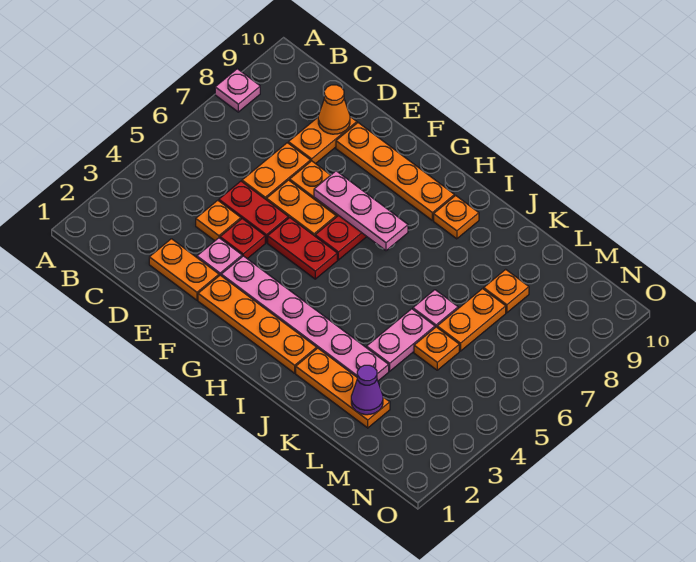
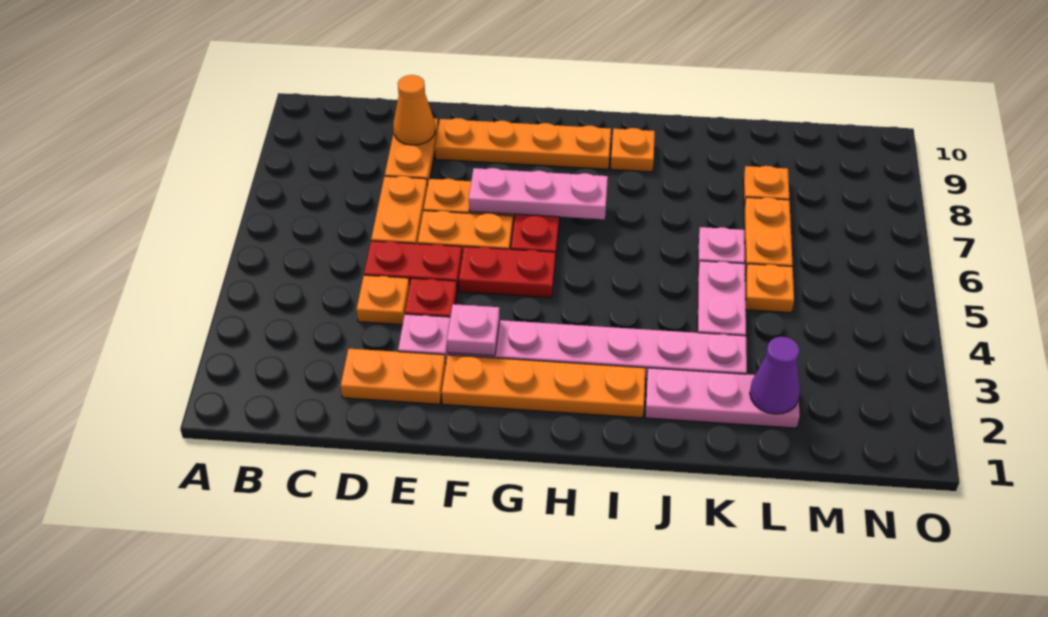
pink plate A8 level 1 -> pink plate F3 level 2
orange plate J2:L2 level 1 -> pink plate J2:L2 level 1

